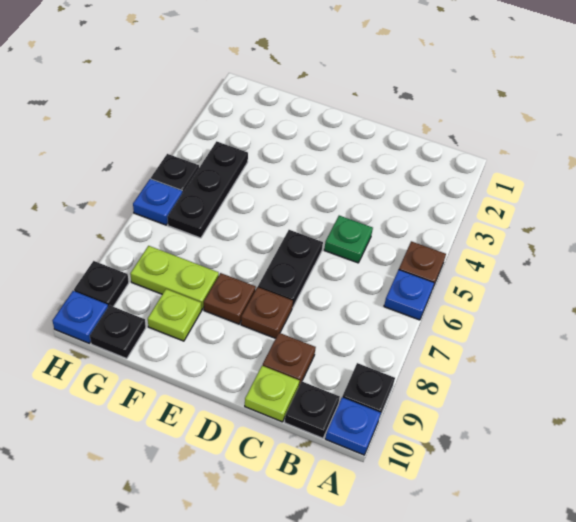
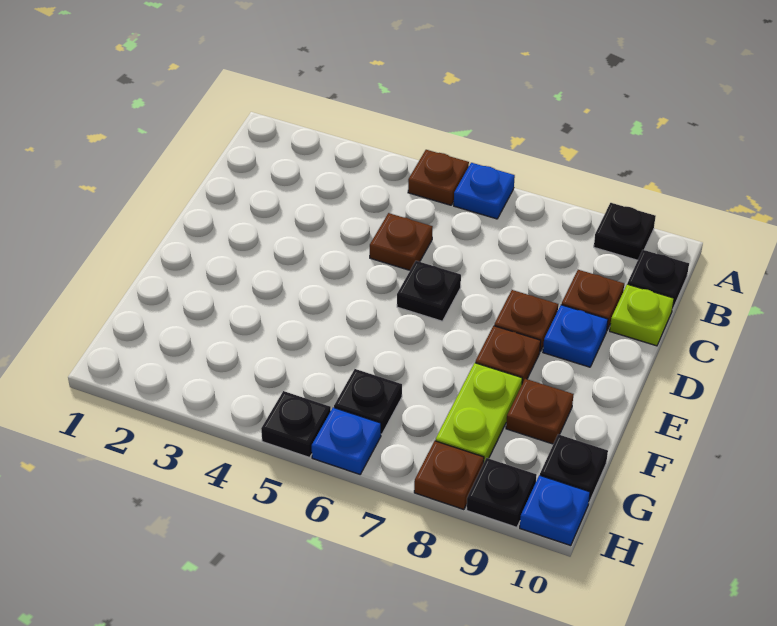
blue plate A10 level 1 -> blue plate D9 level 1
green plate C5 level 1 -> brown plate C5 level 1
black plate D6:D7 level 1 -> black plate D6 level 1
lime plate F9 level 1 -> brown plate F9 level 1
black plate G4:G6 level 1 -> black plate G6 level 1
none -> brown plate H8 level 1

